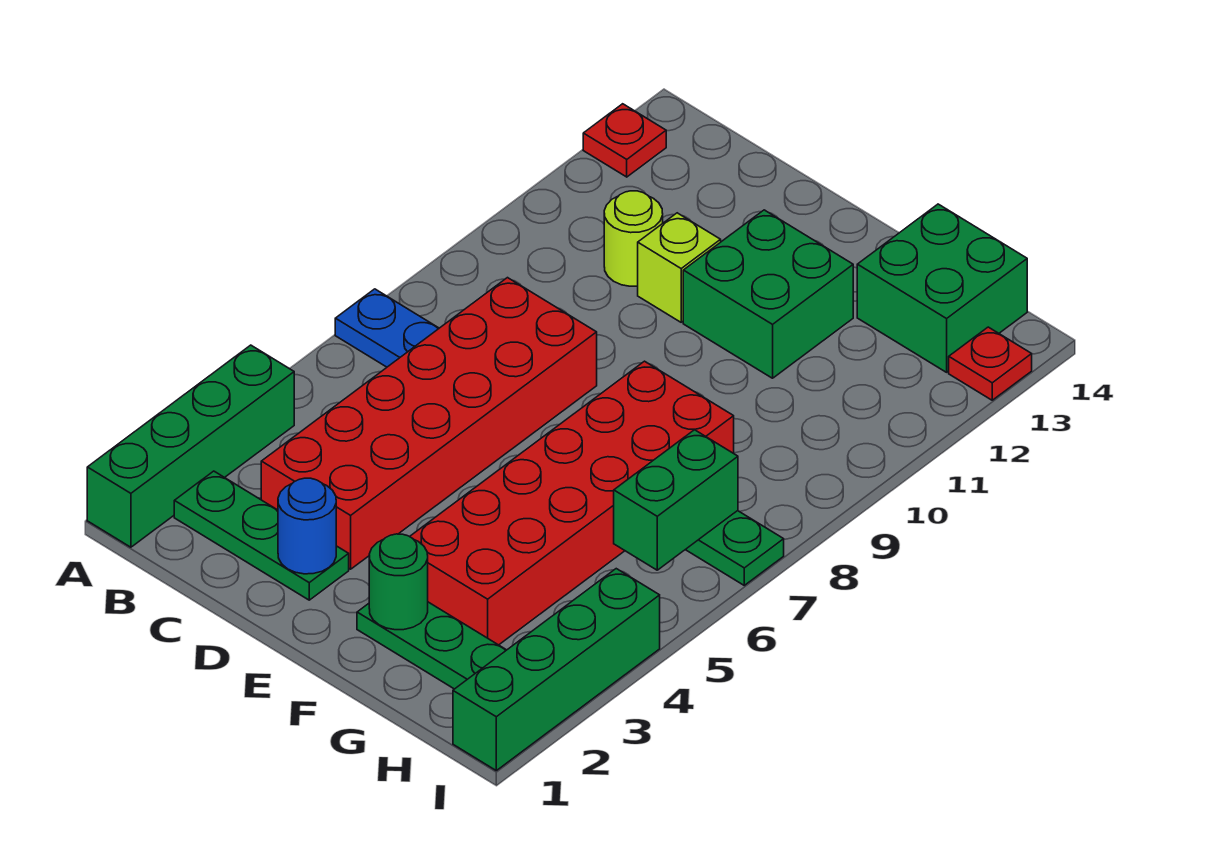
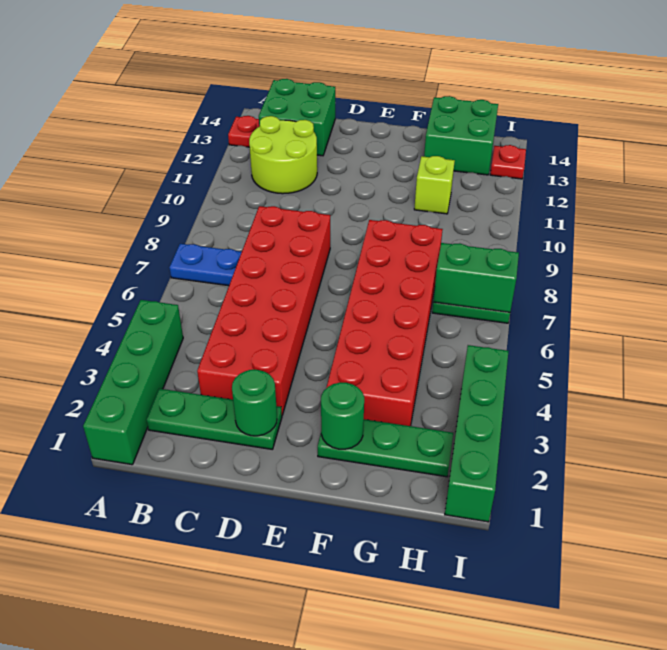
lime round brick C11 level 1 -> lime round brick B11:C12 level 1
blue round brick D2 level 2 -> green round brick D2 level 2
lime brick D11 level 1 -> lime brick G11 level 1
green brick E11:F12 level 1 -> green brick B13:C14 level 1
green brick H6:H7 level 2 -> green brick H7:I7 level 2

